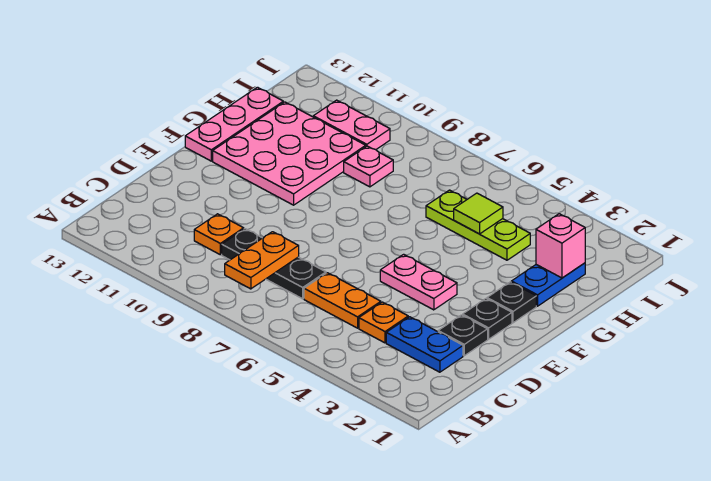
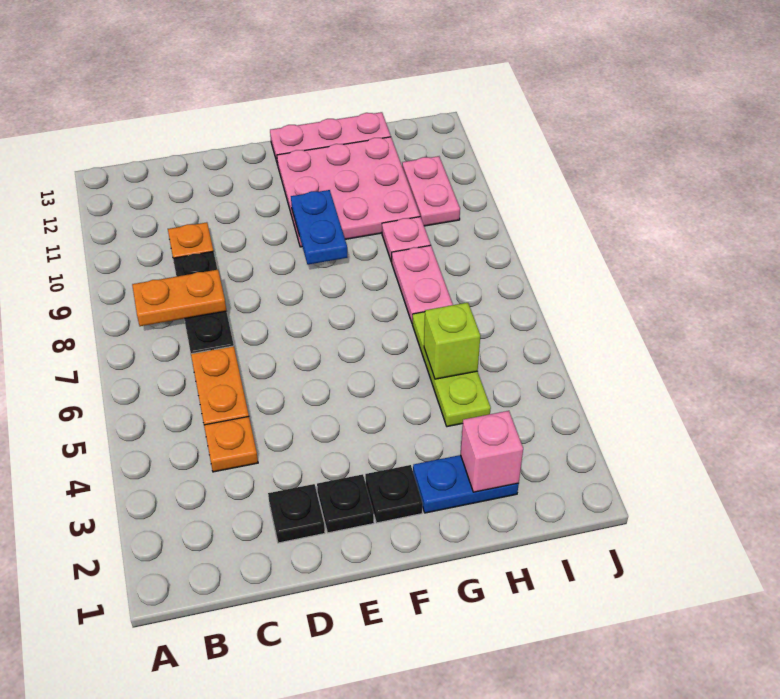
blue plate C2:C3 level 1 -> blue plate F9:F10 level 2
pink plate E4:E5 level 1 -> pink plate H7:H8 level 1
lime tile H5 level 2 -> lime brick H5 level 2

